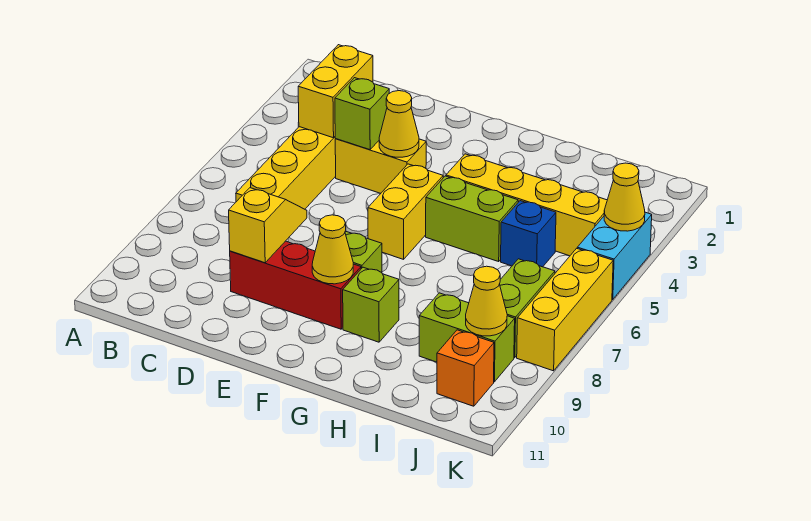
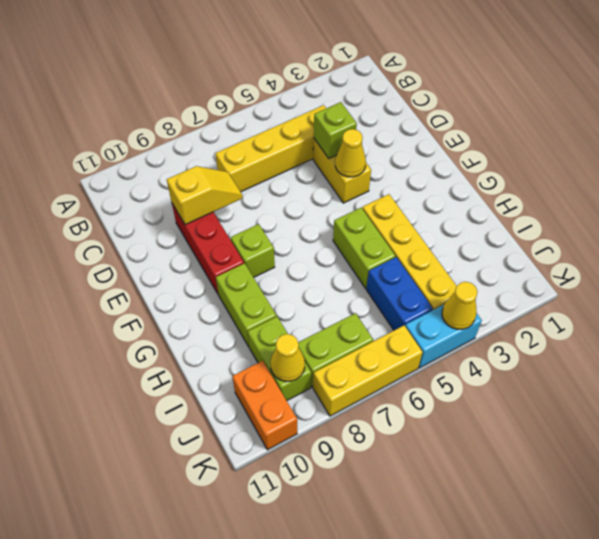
yellow brick C3:C4 level 2 -> none
yellow brick F5:F6 level 1 -> none
yellow cone F9 level 2 -> none
lime brick G9 level 1 -> lime brick G9:H9 level 1
blue brick I5 level 1 -> blue brick I5:J5 level 1
orange brick J10 level 1 -> orange brick J10:K10 level 1

